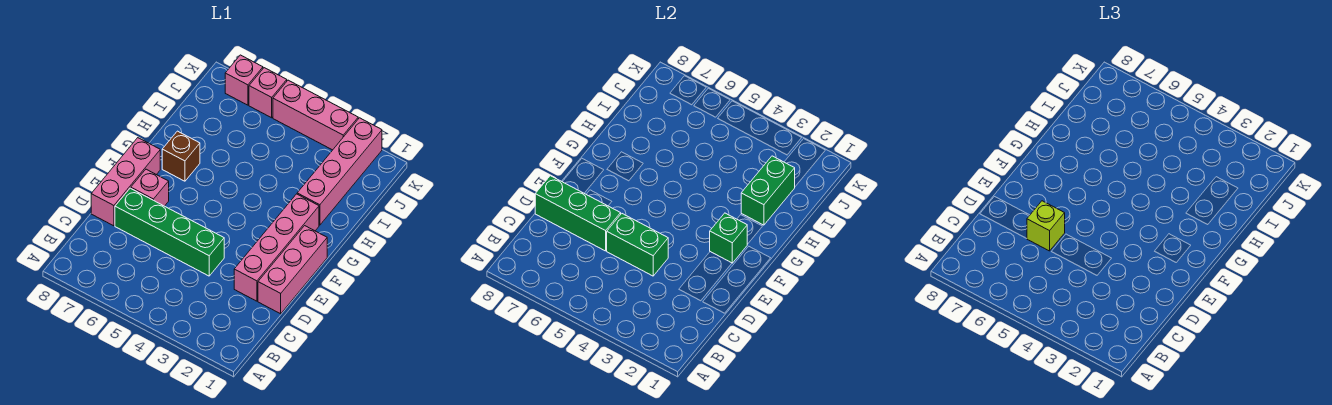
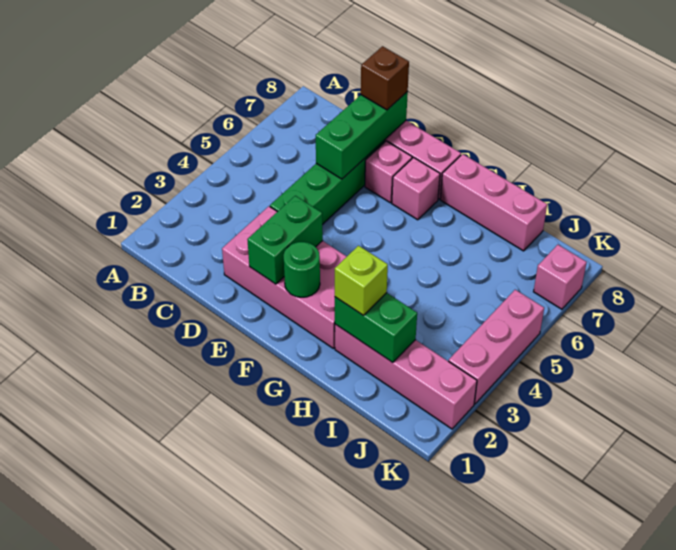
pink brick D1:F1 level 1 -> pink brick G8:I8 level 1
pink brick D2:G2 level 1 -> pink brick D2:G3 level 1
green brick D4:D5 level 2 -> green brick E2:E3 level 2
lime brick D6 level 3 -> lime brick H2 level 3
green brick F2 level 2 -> green round brick F2 level 2
brown brick G7 level 1 -> brown brick D8 level 3
pink brick K6 level 1 -> pink brick F7 level 1

